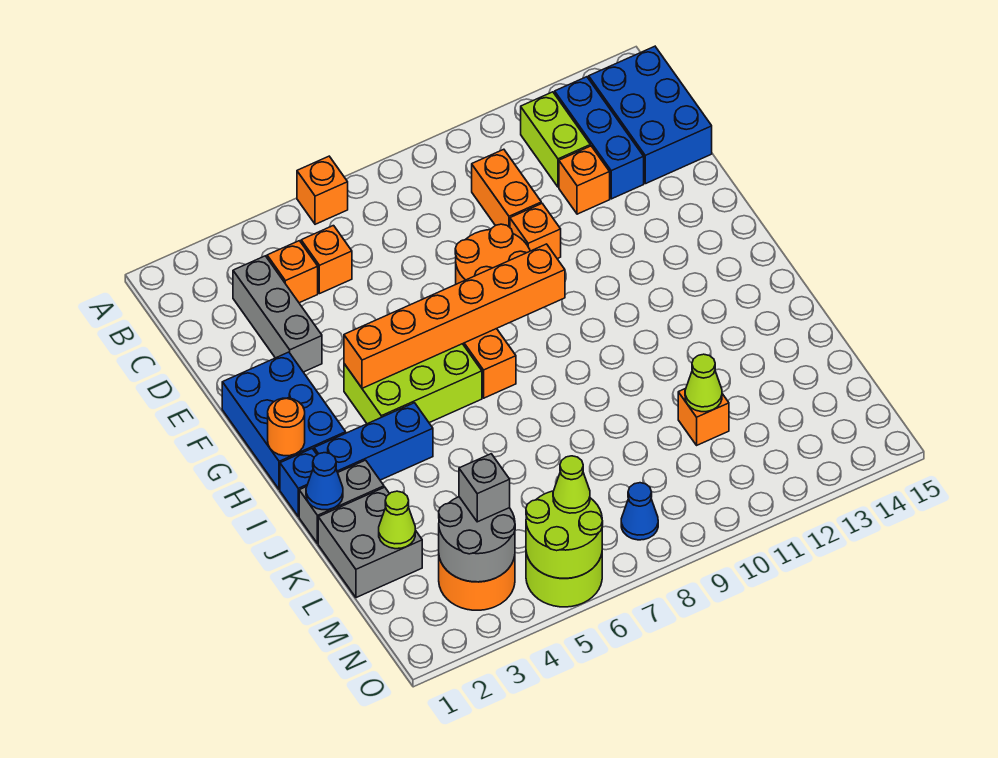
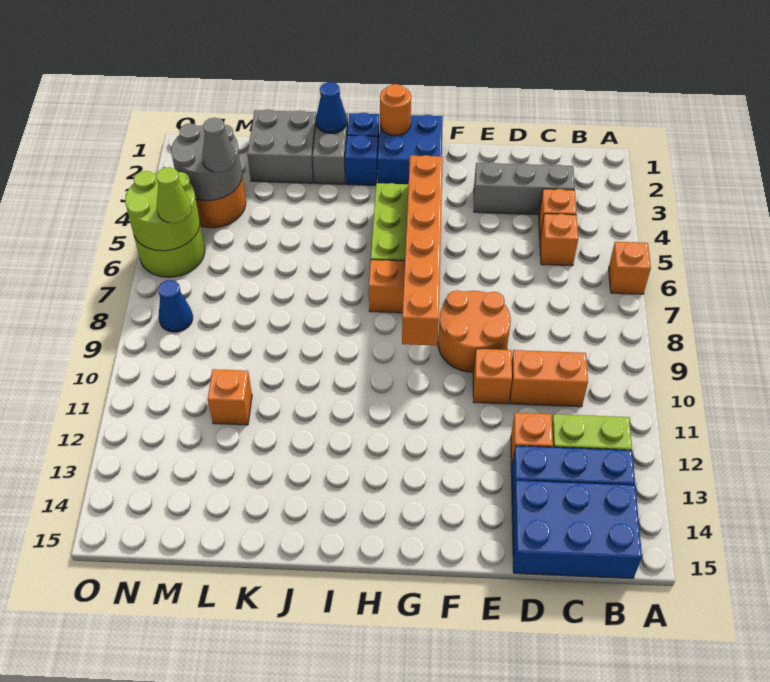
blue brick F1:H2 level 1 -> blue brick G1:H2 level 1
blue brick I2:I4 level 1 -> blue brick I2 level 1
lime cone L2 level 2 -> none
lime cone L11 level 2 -> none
grey brick M4 level 3 -> grey cone M4 level 3

